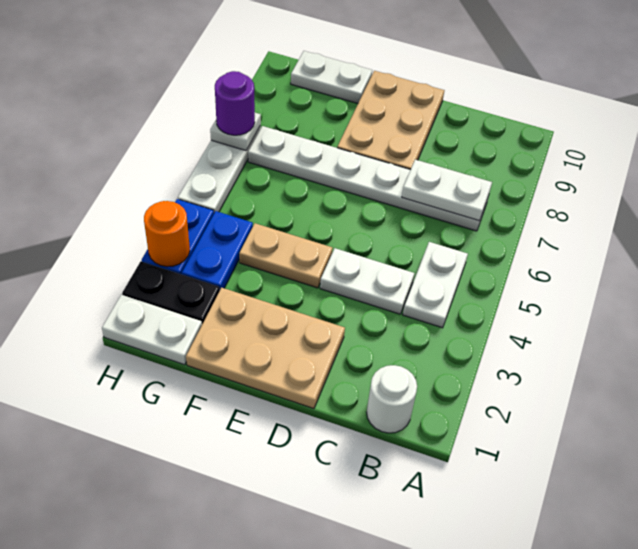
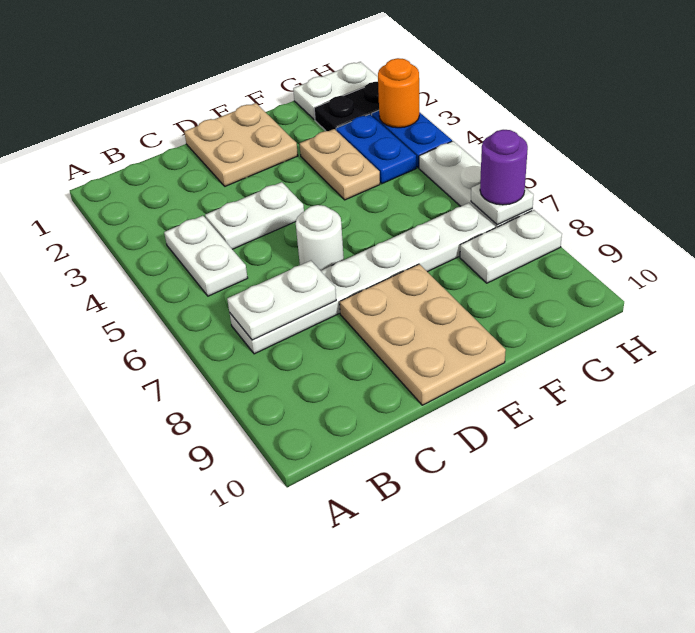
white round brick B1 level 1 -> white round brick D6 level 1
tan plate D1:F2 level 1 -> tan plate D1:E2 level 1
tan plate E4:F4 level 1 -> tan plate F3:F4 level 1
white plate F10:G10 level 1 -> white plate G8:H8 level 1

